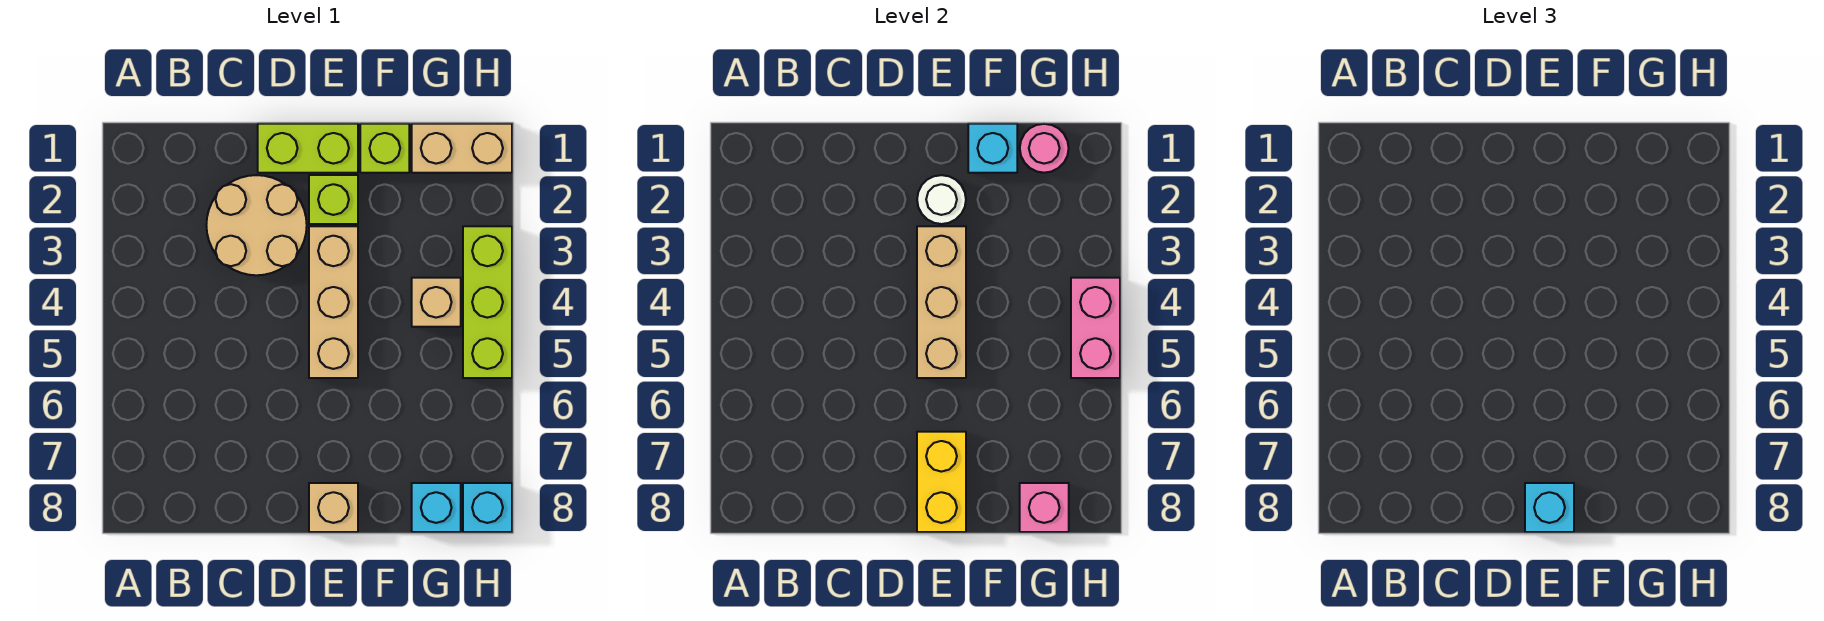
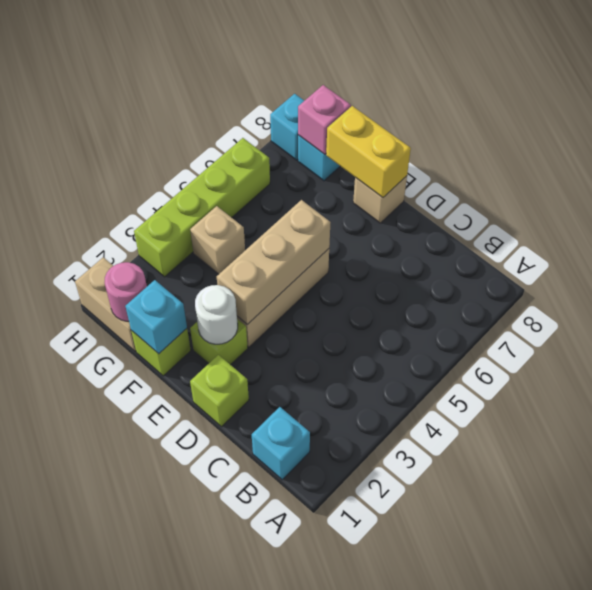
tan round brick C2:D3 level 1 -> none
lime brick D1:E1 level 1 -> lime brick D1 level 1
yellow brick E7:E8 level 2 -> yellow brick E8:F8 level 2
cyan brick E8 level 3 -> cyan brick B1 level 1
lime brick H3:H5 level 1 -> lime brick H3:H6 level 1
pink brick H4:H5 level 2 -> none

